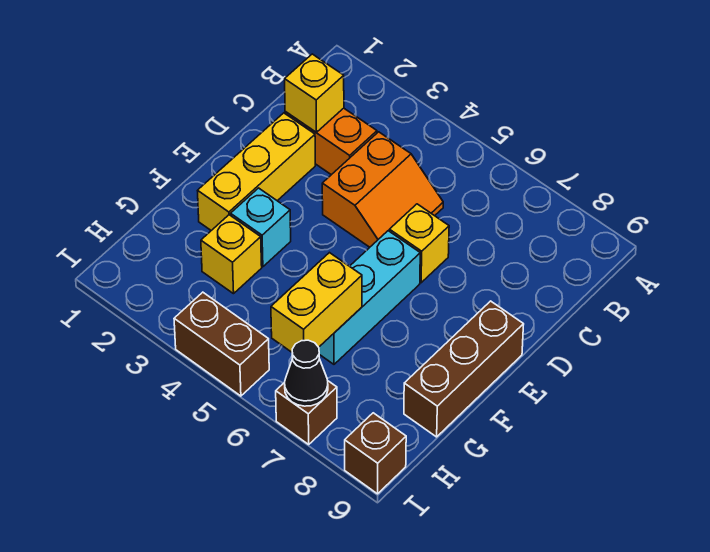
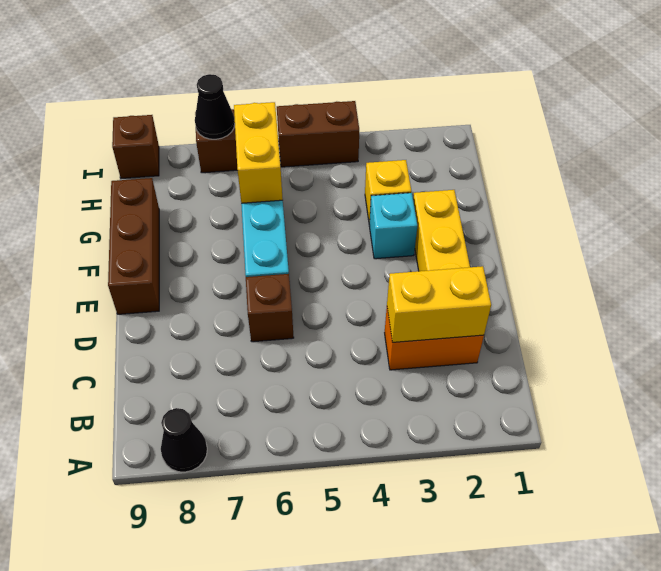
none -> black cone A8 level 1
yellow brick C2 level 2 -> yellow brick C2:C3 level 2
orange slope C4:D5 level 1 top 4 -> none
yellow brick D6 level 1 -> brown brick D6 level 1

